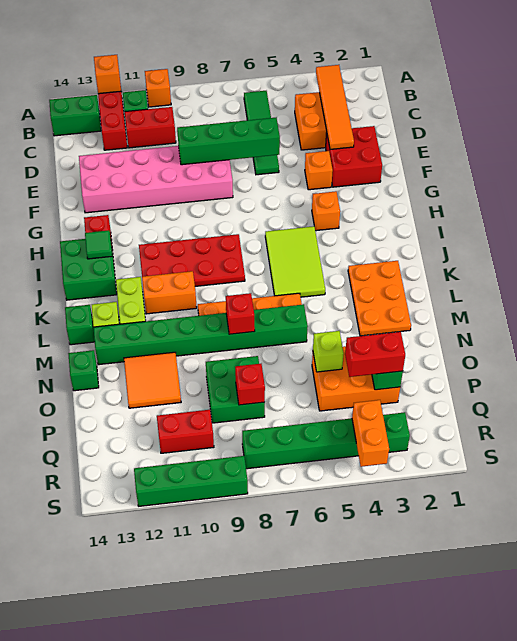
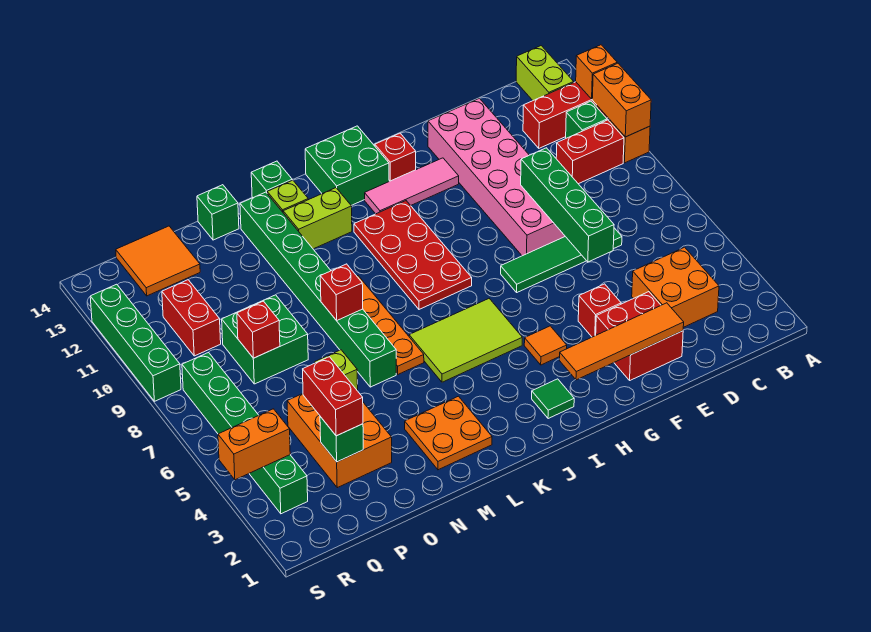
orange tile B3:E3 level 2 -> orange tile E2:H2 level 2
green tile B6:E6 level 1 -> green tile D7:G7 level 1
green brick B13:B14 level 1 -> lime brick B13:B14 level 1
red brick C10:C11 level 1 -> red brick B10:C10 level 1
orange brick F4 level 1 -> red brick F4 level 1
none -> pink tile G12:I12 level 1
orange brick H4 level 1 -> orange tile H4 level 1
green tile I13 level 2 -> green tile I2 level 1
orange plate K2:M3 level 1 -> orange plate L2:M3 level 1
orange brick K10:K11 level 1 -> orange brick A10:A11 level 2
orange tile N11:O12 level 1 -> orange tile P13:Q14 level 1

